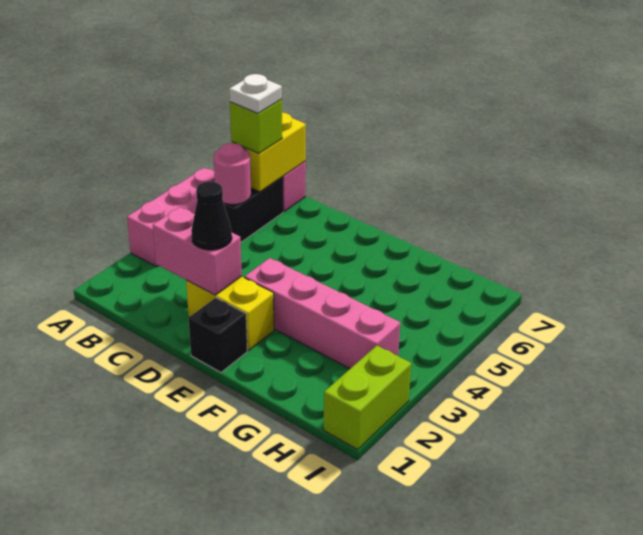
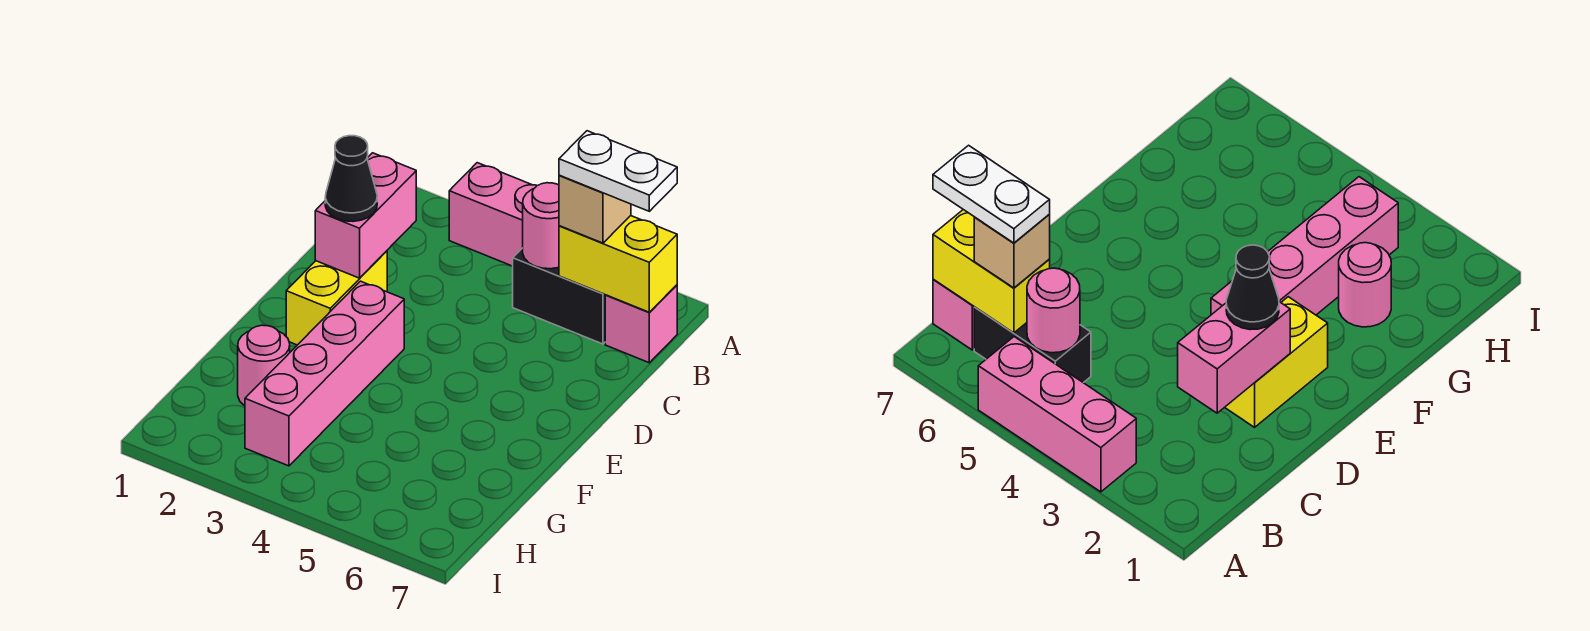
lime brick B6 level 3 -> tan brick B6 level 3
white plate B6 level 4 -> white plate B6:B7 level 4
black brick E1 level 1 -> none
none -> pink round brick G2 level 1
lime brick I1:I2 level 1 -> none

